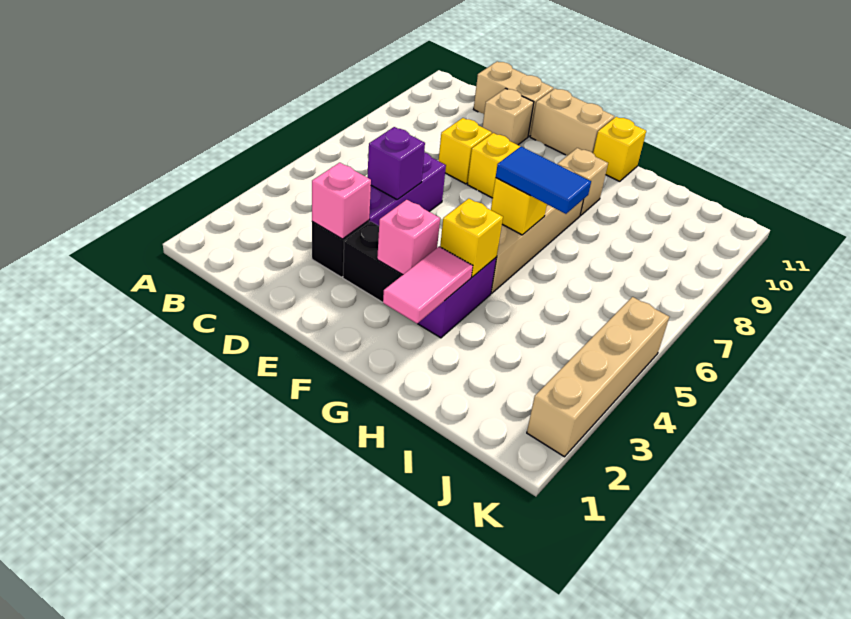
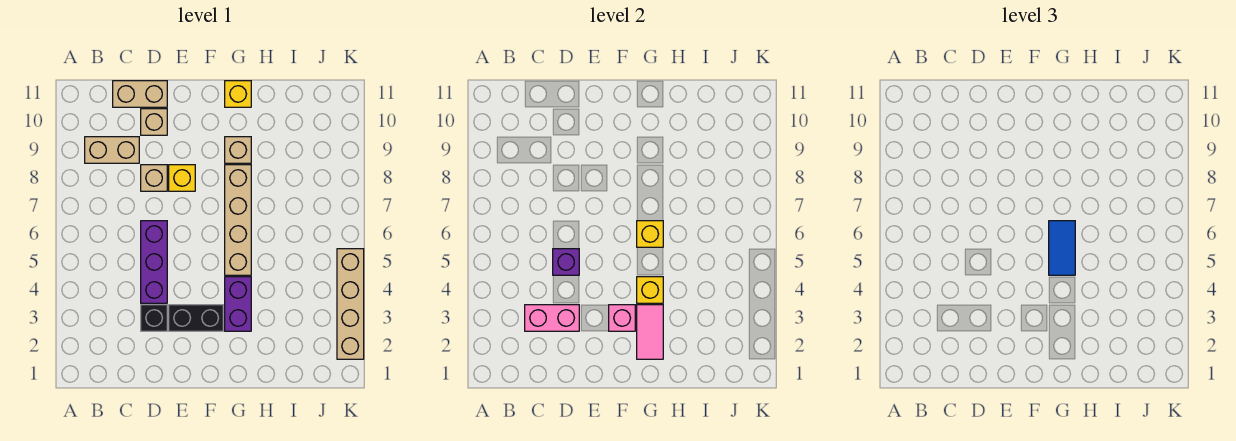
pink brick D3 level 2 -> pink brick C3:D3 level 2
yellow brick D8 level 1 -> tan brick D8 level 1
tan brick E11:F11 level 1 -> tan brick B9:C9 level 1
blue tile G6:H6 level 3 -> blue tile G5:G6 level 3

